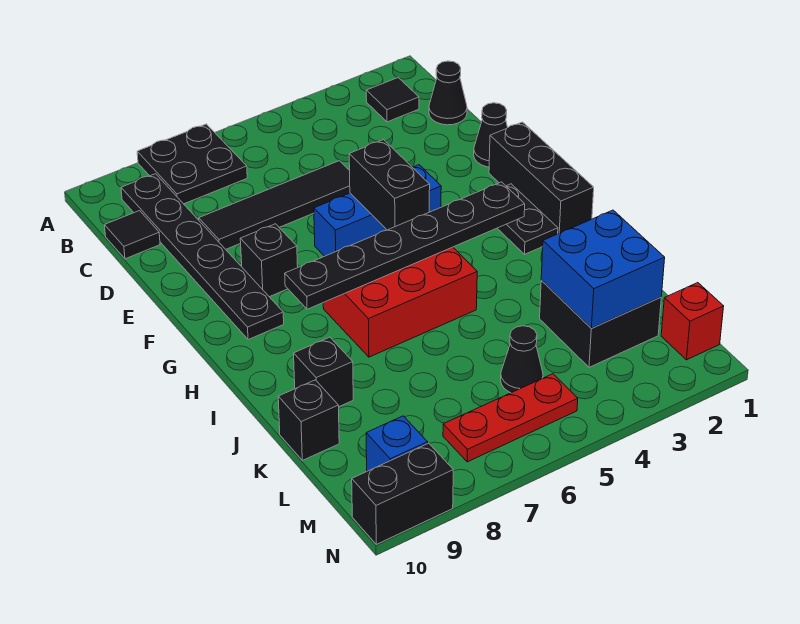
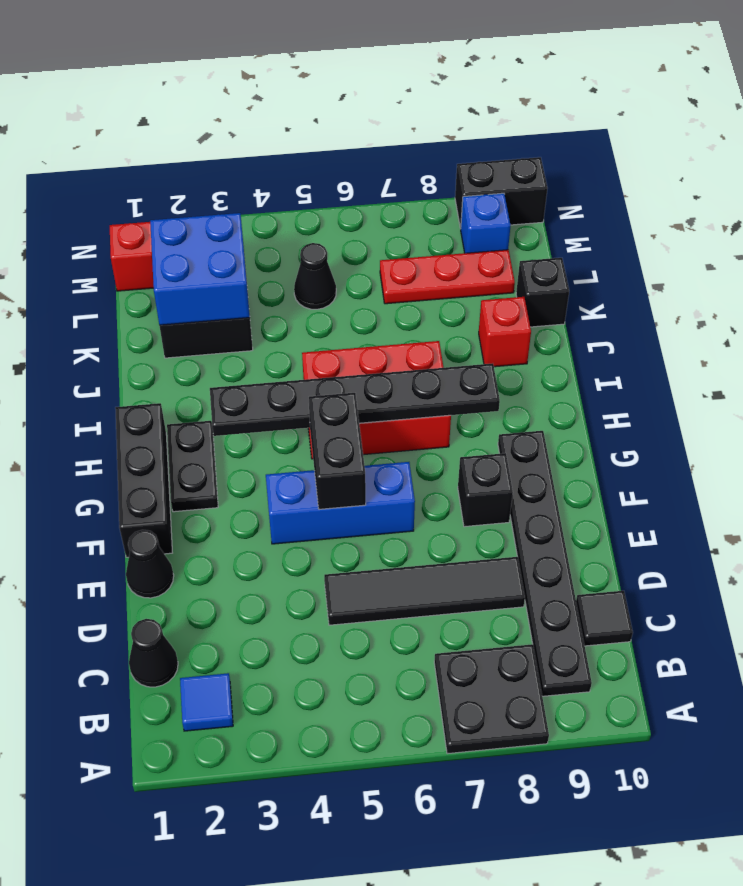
black tile B2 level 1 -> blue tile B2 level 1
black brick J9 level 1 -> red brick J9 level 1
red plate M5:M7 level 1 -> red plate L7:L9 level 1

